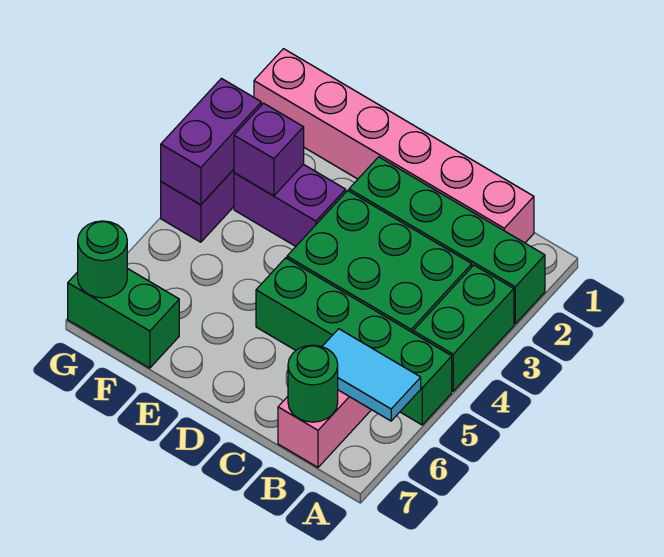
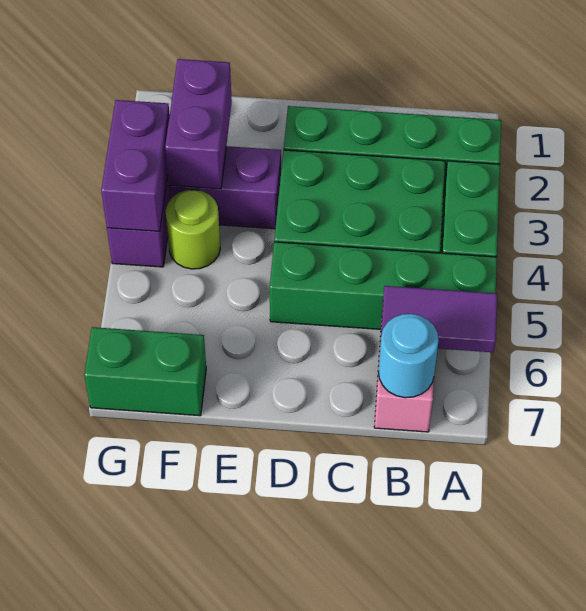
cyan tile A6:B6 level 2 -> purple tile A6:B6 level 2
pink brick B1:G1 level 1 -> none
green round brick B7 level 2 -> cyan round brick B7 level 2
purple brick F3 level 2 -> purple brick F2:F3 level 2
none -> lime round brick F4 level 1
green round brick G7 level 2 -> none

